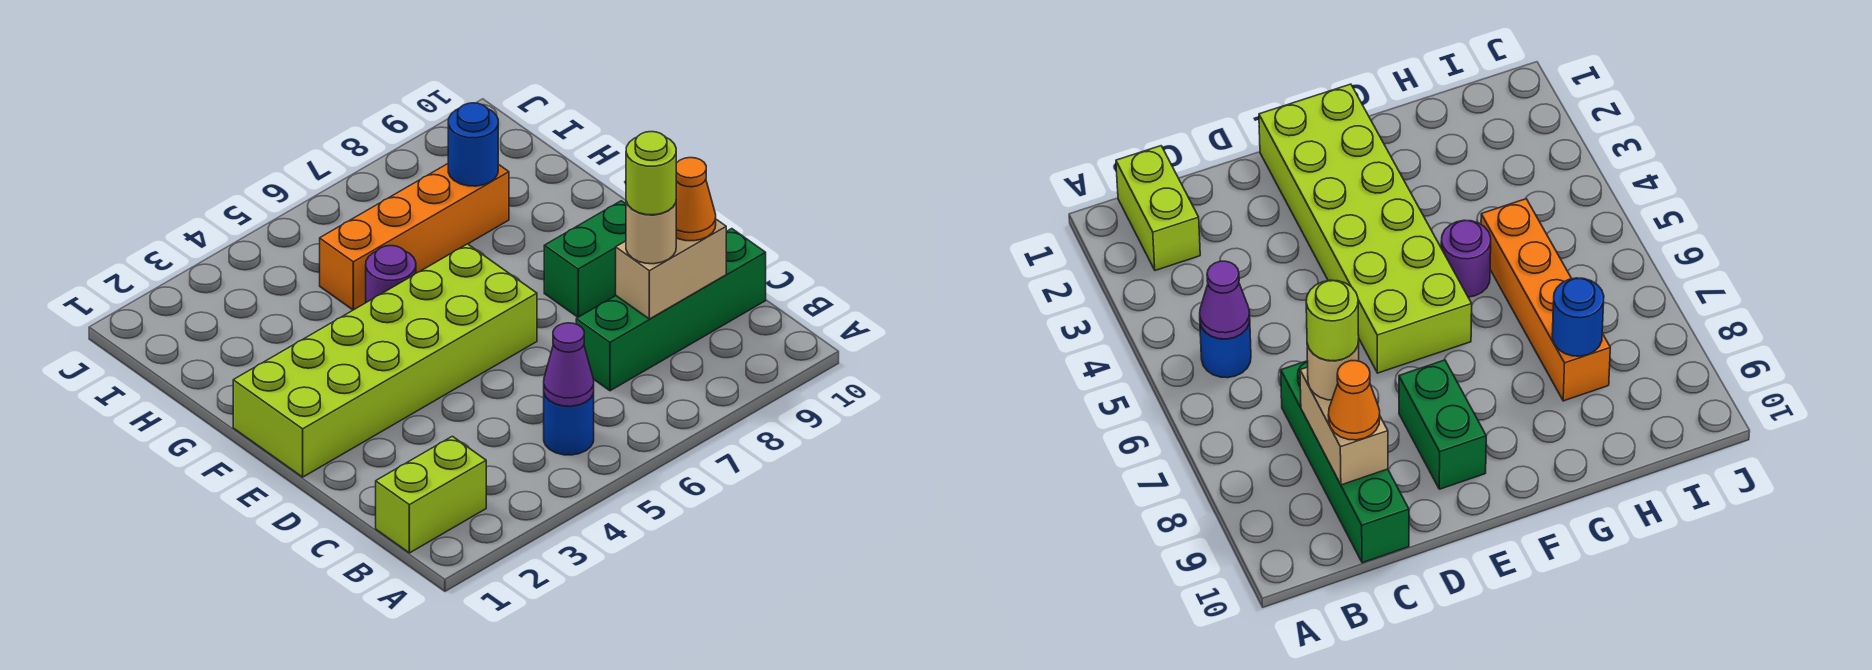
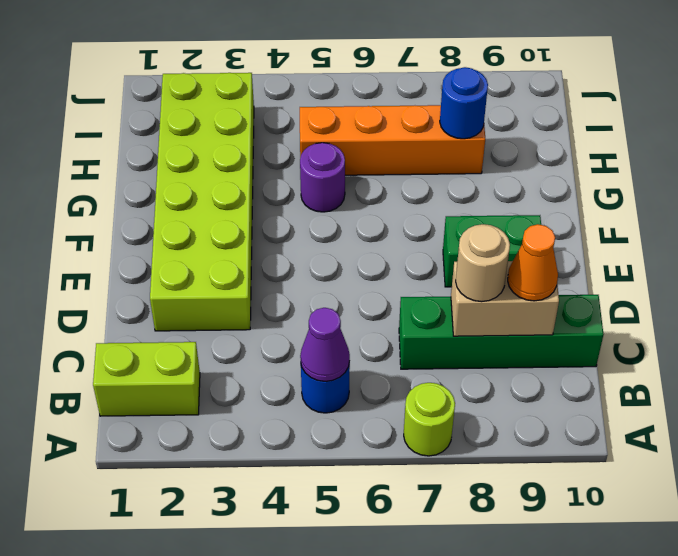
lime round brick C8 level 4 -> lime round brick A7 level 1
lime brick E1:F6 level 1 -> lime brick D2:I3 level 1

